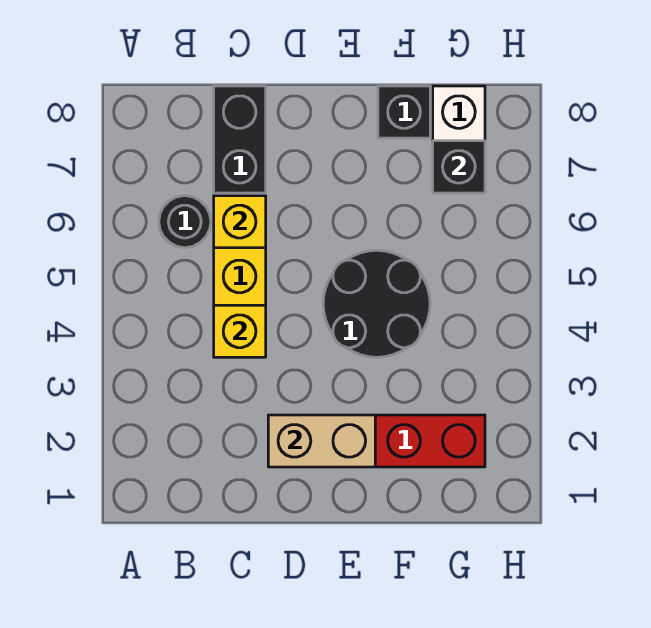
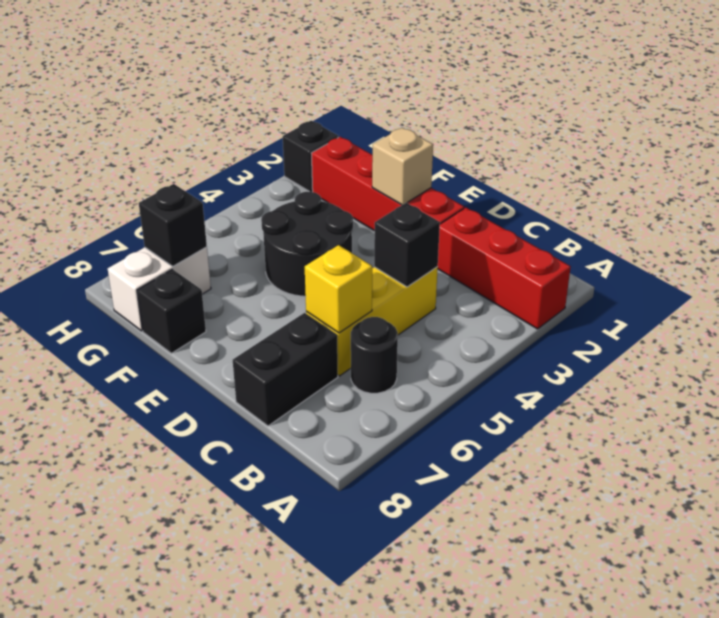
none -> red brick A2:C2 level 1
yellow brick C4 level 2 -> black brick C4 level 2
tan brick D2:E2 level 2 -> tan brick E2 level 2
none -> black brick H2 level 1

